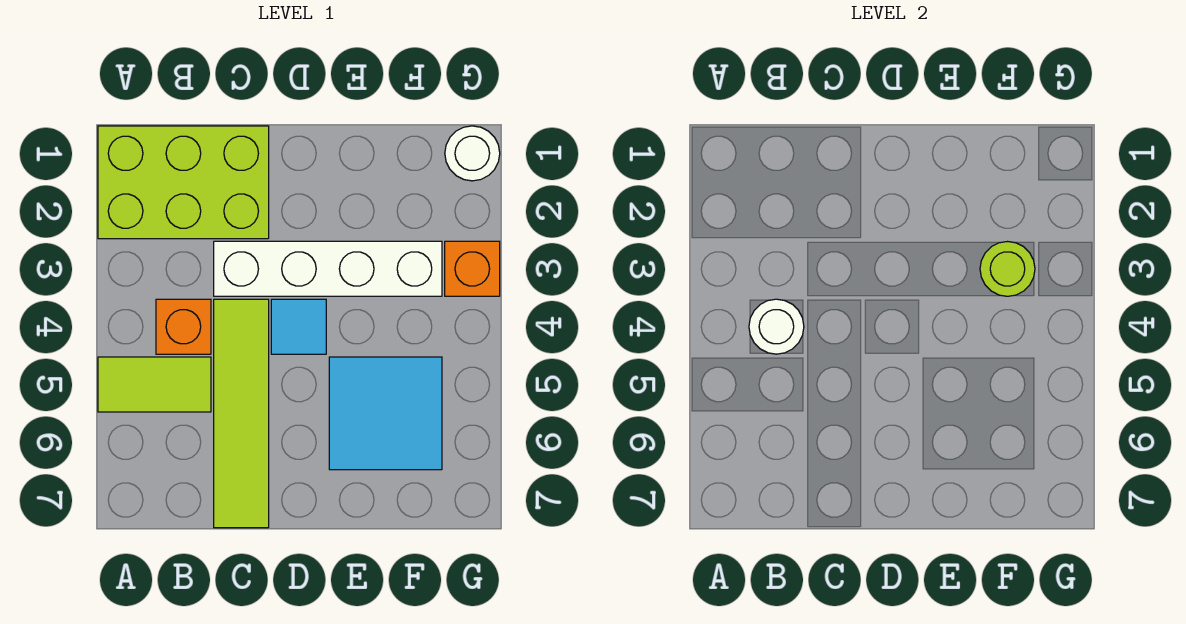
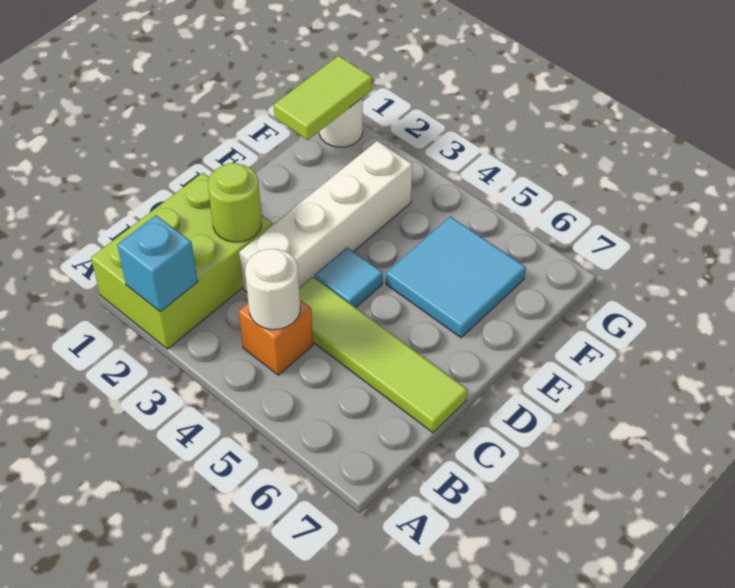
none -> cyan brick A2 level 2
lime tile A5:B5 level 1 -> lime tile F1:G1 level 2
lime round brick F3 level 2 -> lime round brick C2 level 2
orange brick G3 level 1 -> none

